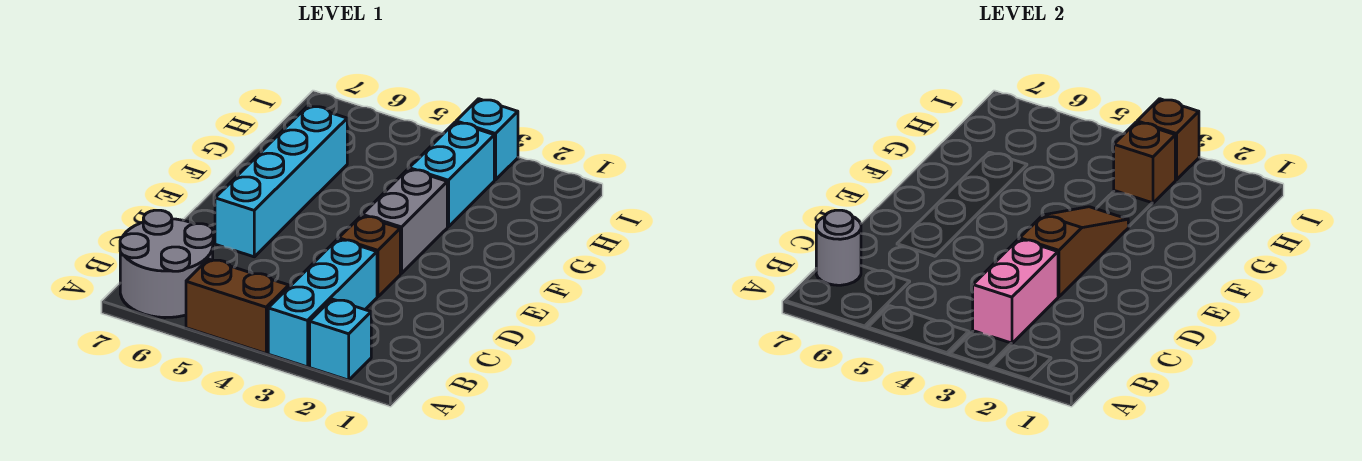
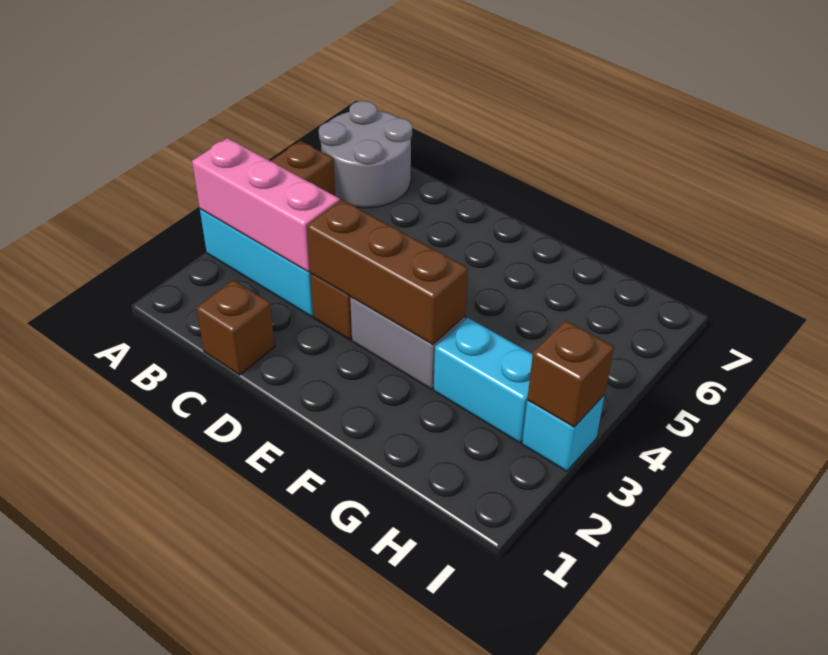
cyan brick A2 level 1 -> none
pink brick B3:C3 level 2 -> pink brick A3:C3 level 2
grey round brick B7 level 2 -> none
brown slope D3:F3 level 2 top D -> brown brick D3:F3 level 2
cyan brick D6:G6 level 1 -> none
brown brick H3 level 2 -> brown brick C1 level 1

